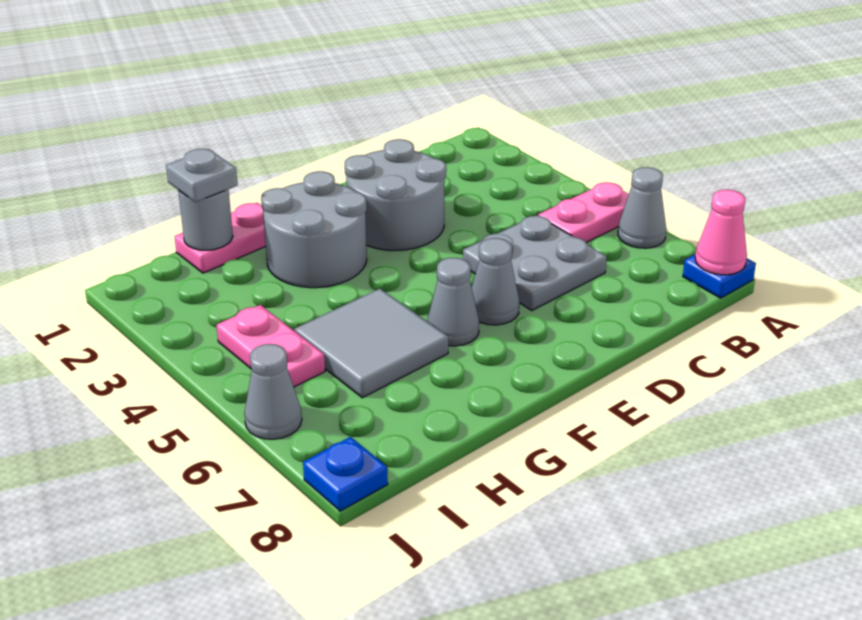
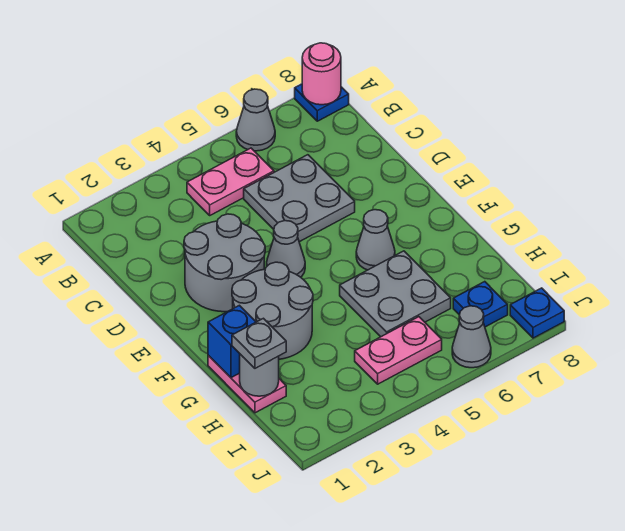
pink plate A5:B5 level 1 -> pink plate B4:B5 level 1
pink cone A8 level 2 -> pink round brick A8 level 2
grey cone E6 level 1 -> grey cone E4 level 1
none -> blue brick G1 level 2
grey tile G5:H6 level 1 -> grey plate G5:H6 level 1
none -> blue plate I7 level 1

